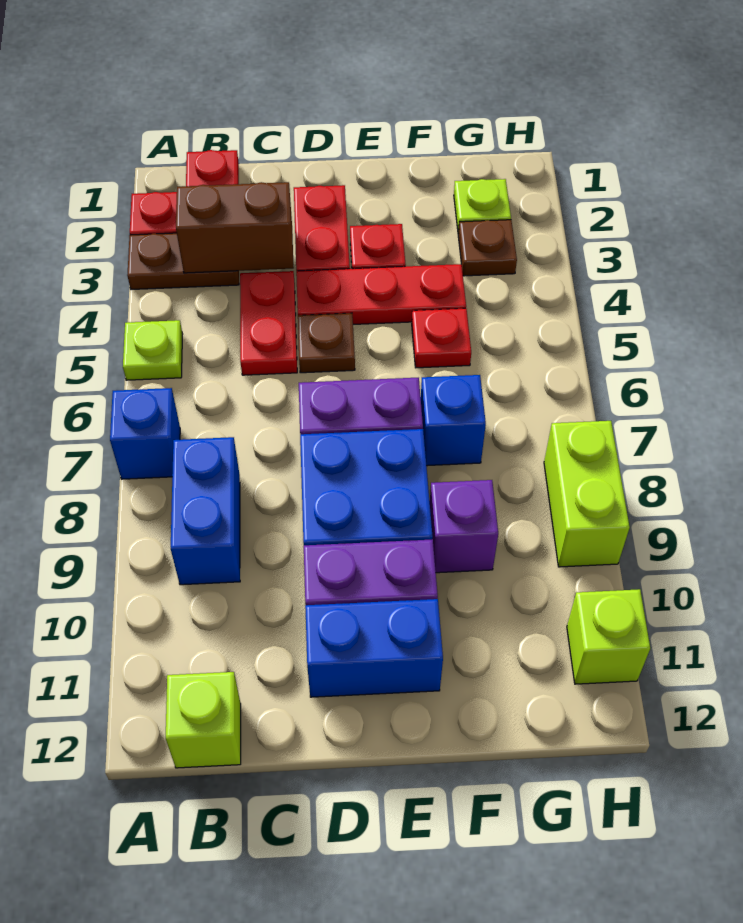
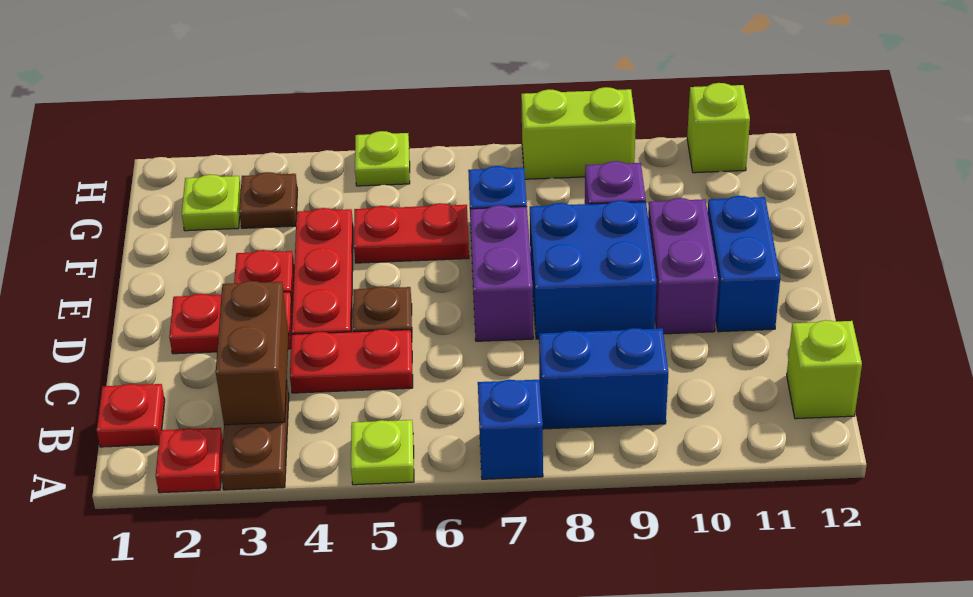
red plate F5 level 1 -> red plate F5:F6 level 1
none -> lime plate H5 level 1

